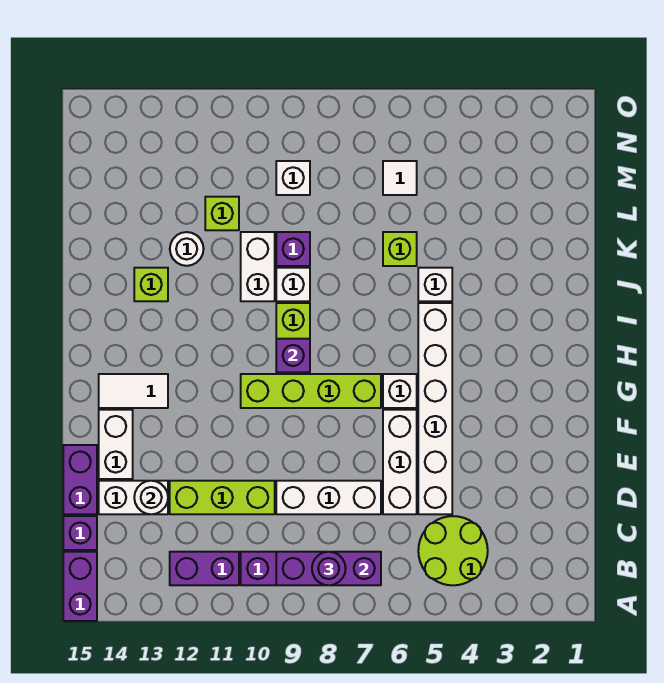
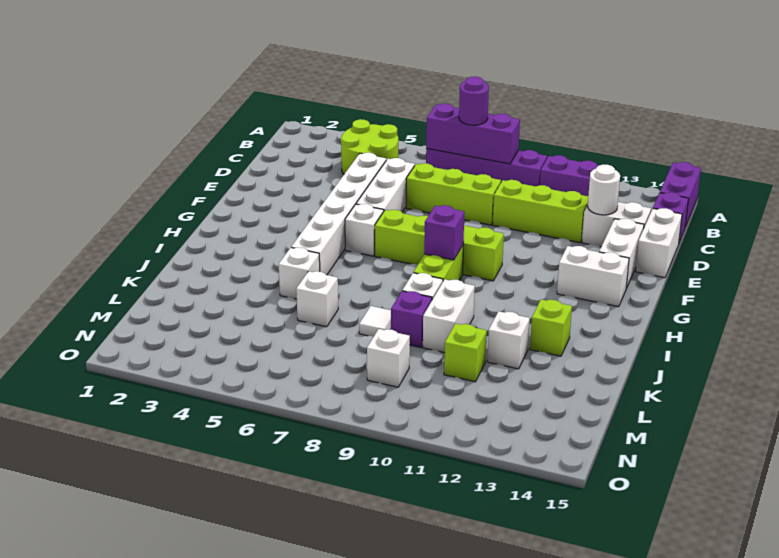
white brick D7:D9 level 1 -> lime brick D7:D9 level 1
purple brick D15:E15 level 1 -> white brick D15:E15 level 1
white tile G13:G14 level 1 -> white brick G13:G14 level 1
lime brick K6 level 1 -> white brick K6 level 1
white round brick K12 level 1 -> white brick K12 level 1
white tile M6 level 1 -> white tile K8 level 1

